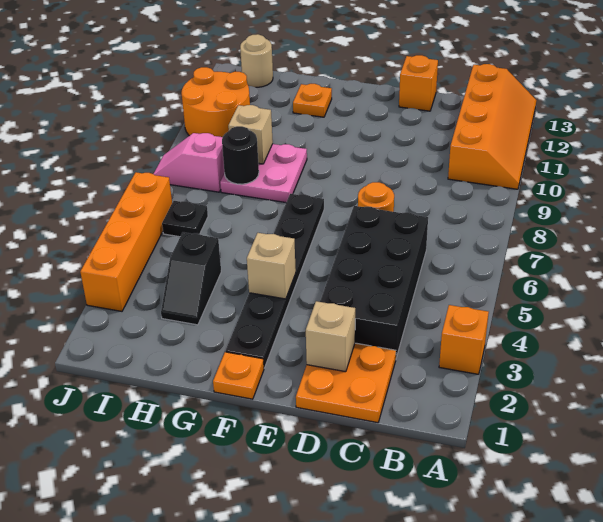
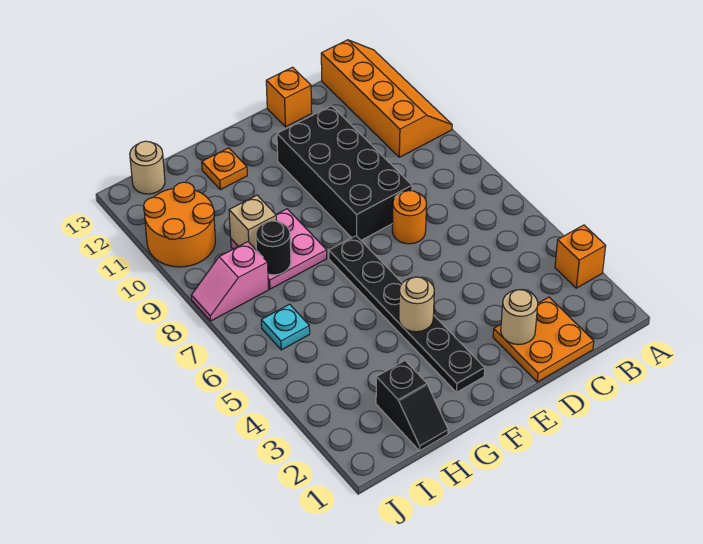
black brick C3:D6 level 1 -> black brick D8:E11 level 1
tan brick D2 level 2 -> tan round brick D2 level 2
orange plate F1 level 1 -> none
tan brick F4 level 2 -> tan round brick F4 level 2
black slope H3:H4 level 1 top 4 -> black slope H1:H2 level 1 top 2
black plate I6 level 1 -> cyan plate I6 level 1
orange brick J3:J6 level 1 -> none

